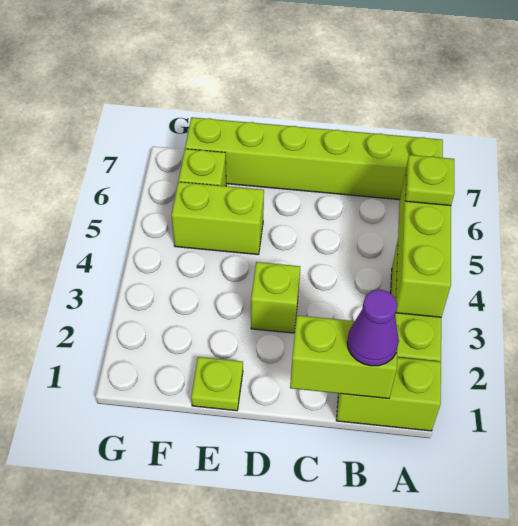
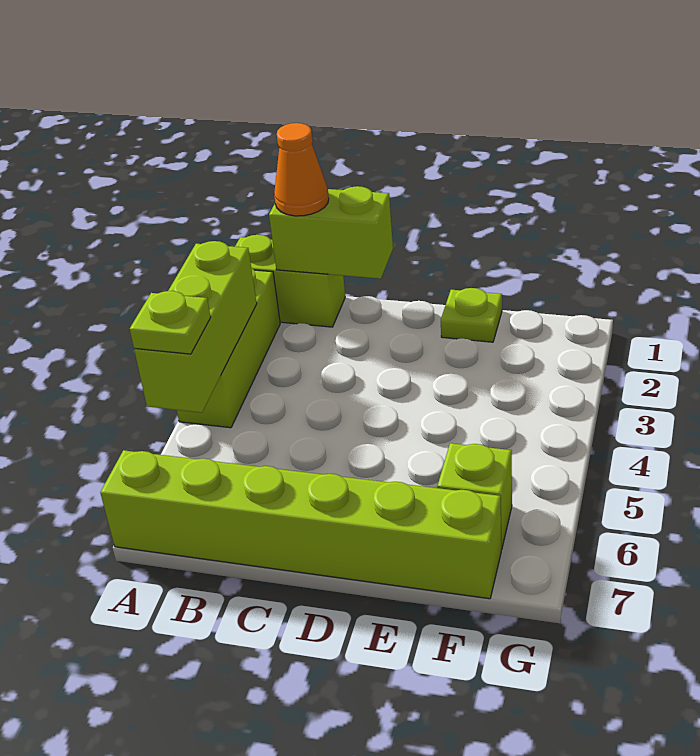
purple cone B1 level 3 -> orange cone B1 level 3
lime brick D3 level 1 -> none
lime brick E5:F5 level 1 -> none

